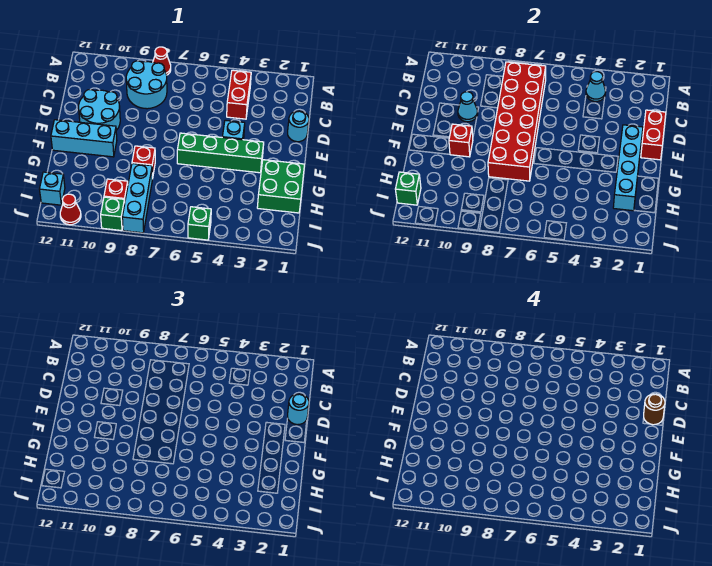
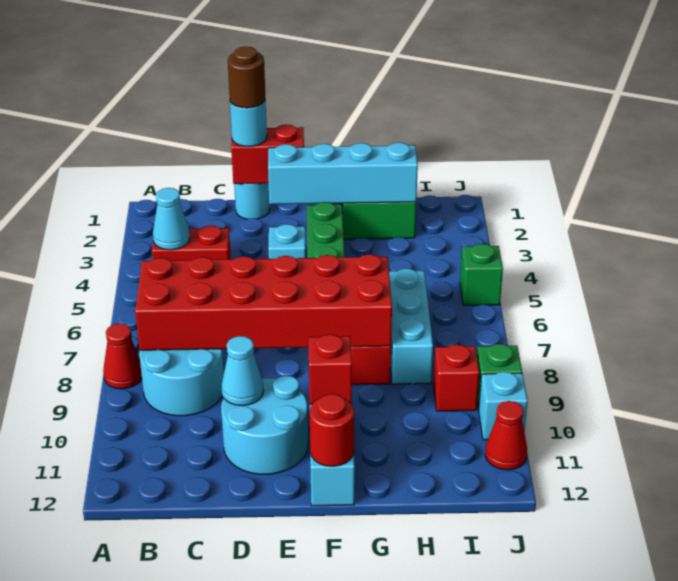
none -> red round brick F12 level 2
cyan brick H8:J8 level 1 -> cyan brick H6:H8 level 1
cyan brick I12 level 1 -> cyan brick J10 level 1
green brick I12 level 2 -> none

